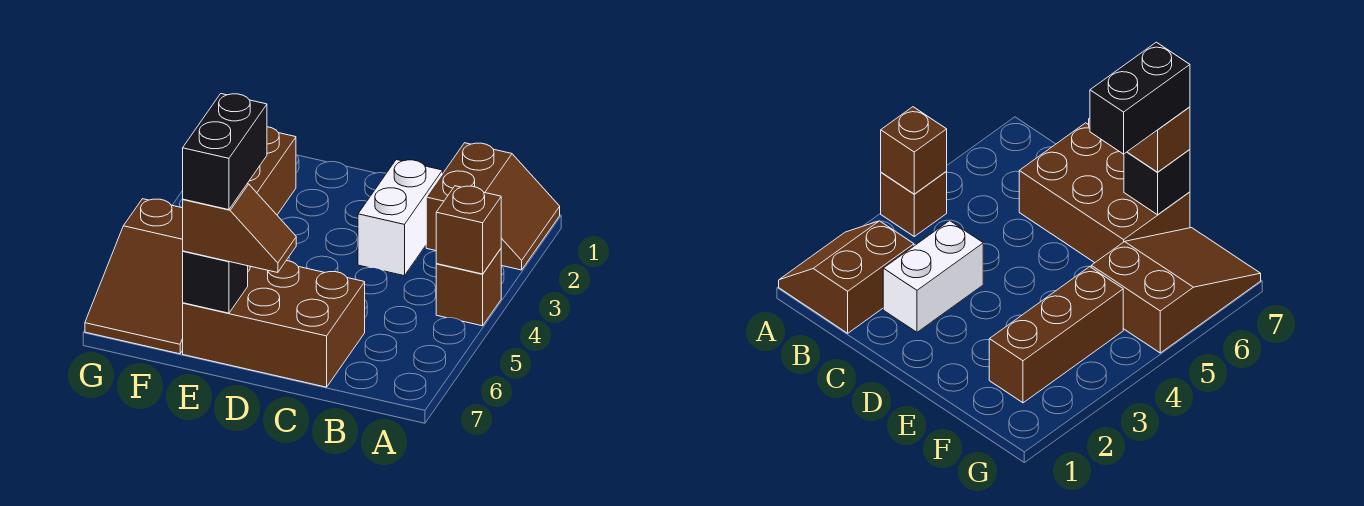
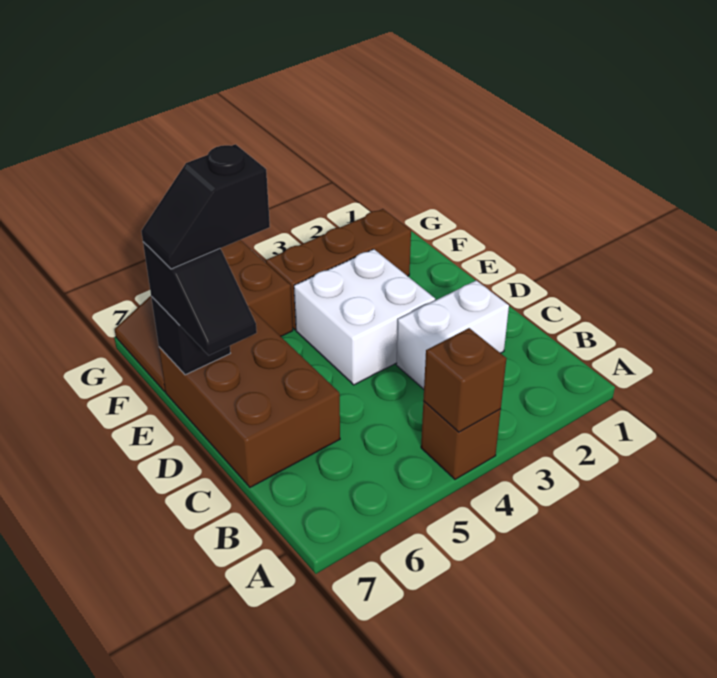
brown slope A1:B2 level 1 top B -> none
none -> white brick D3:E4 level 1
brown slope D7:E7 level 3 top E -> black slope D7:E7 level 3 top E
black brick E6:E7 level 4 -> black slope E6:E7 level 4 top 6

